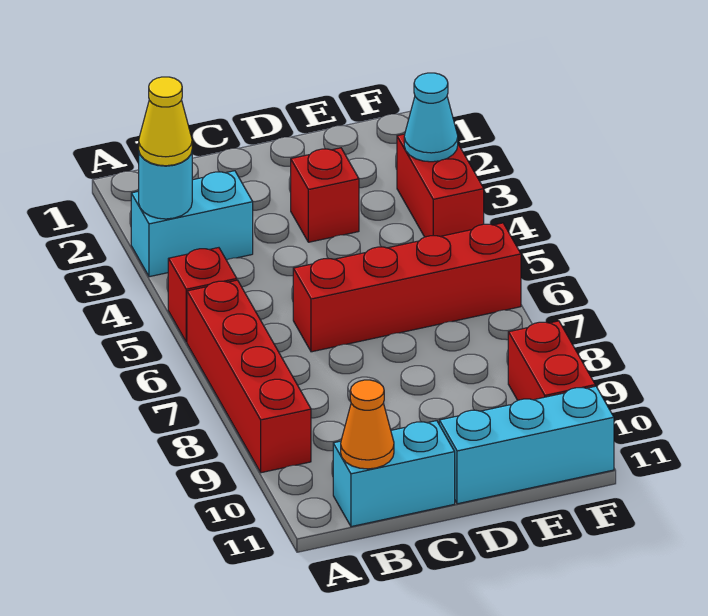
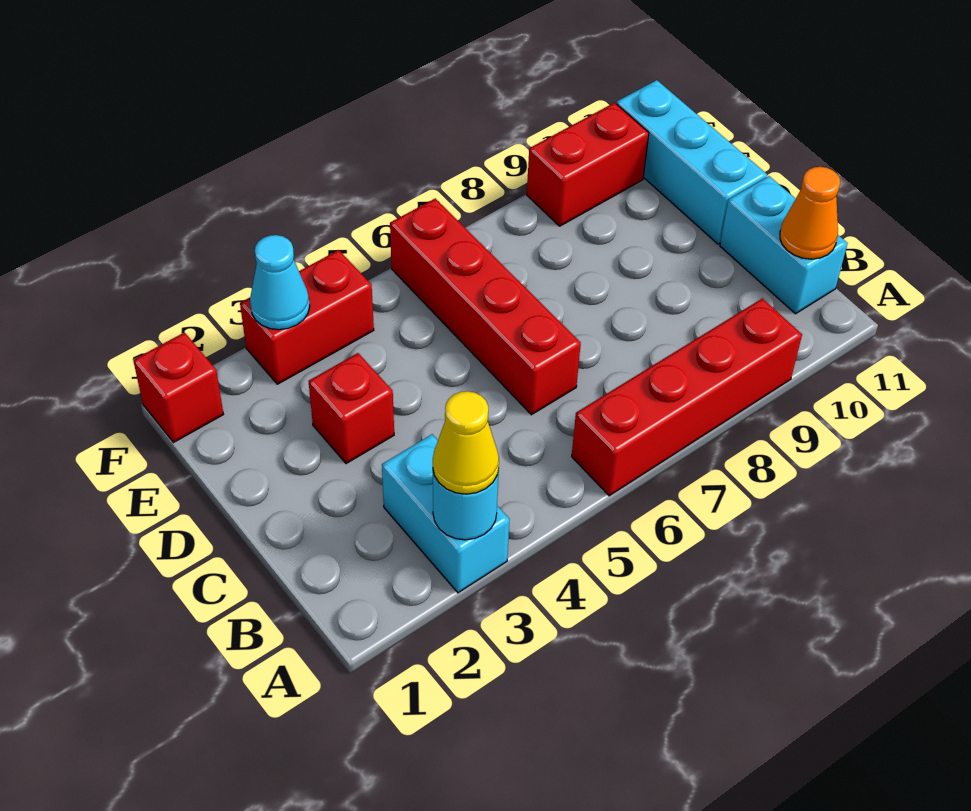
red brick A5 level 1 -> red brick F1 level 1

